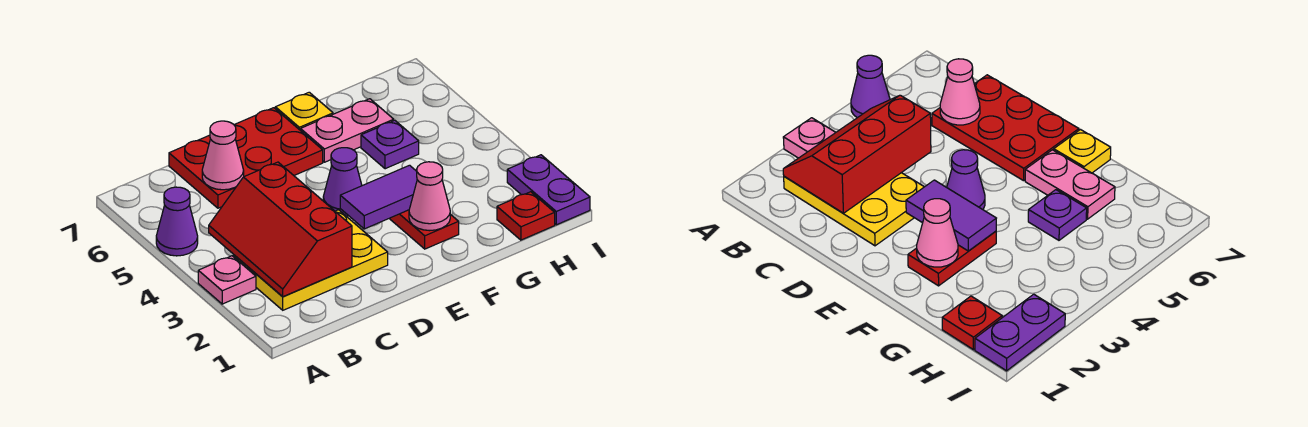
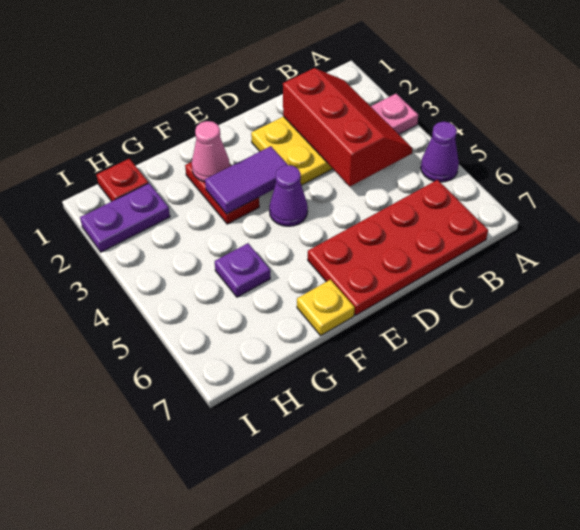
red plate C6:E7 level 1 -> red plate B6:E7 level 1
pink cone C6 level 2 -> none
pink plate F6:G6 level 1 -> none
purple plate I1:I2 level 1 -> purple plate H2:I2 level 1

